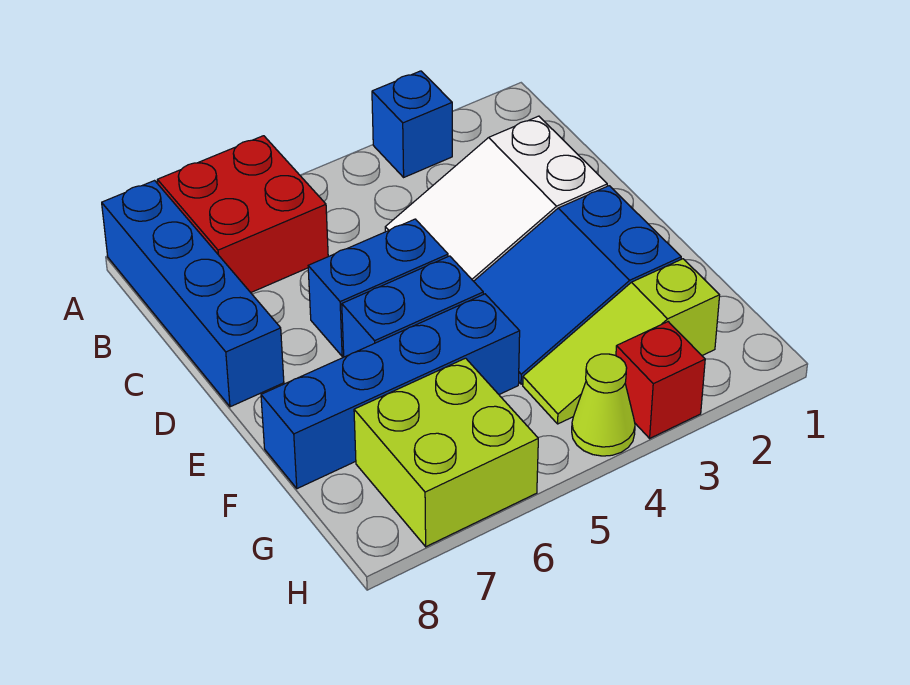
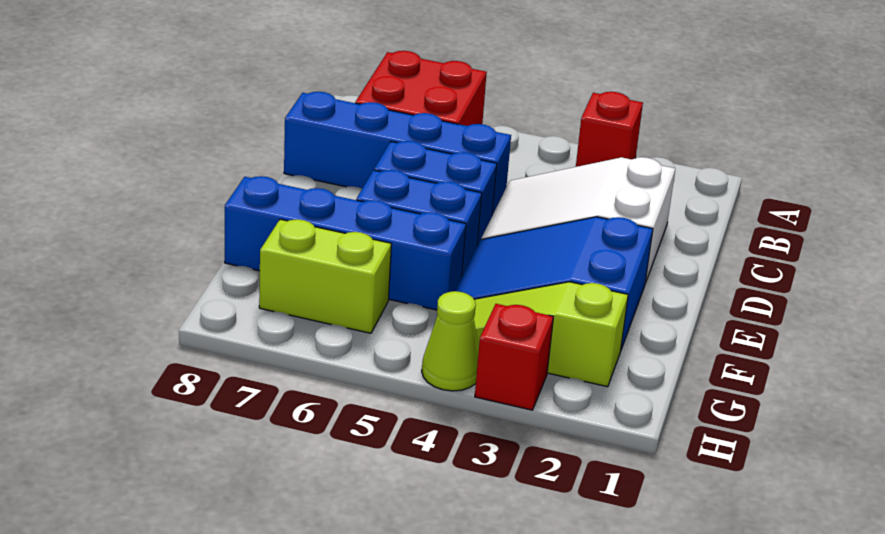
blue brick A3 level 1 -> red brick A3 level 1
blue brick A8:D8 level 1 -> blue brick C5:C8 level 1
lime brick G6:H7 level 1 -> lime brick G6:G7 level 1

